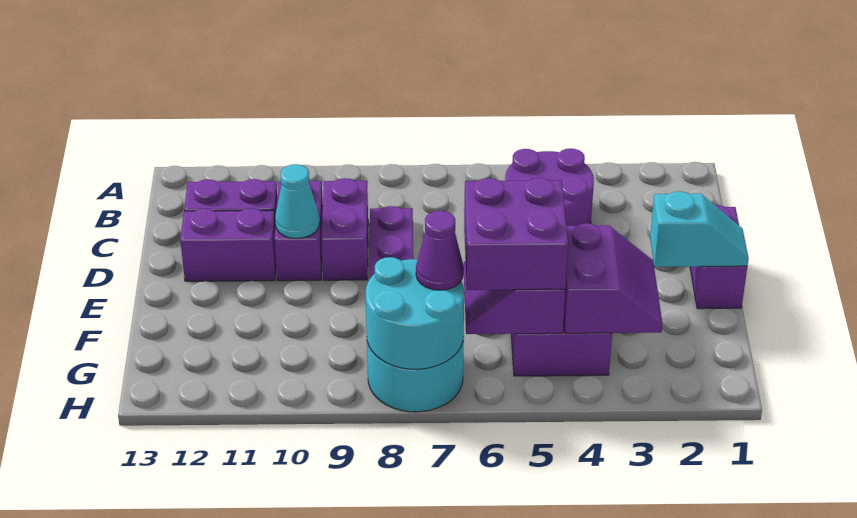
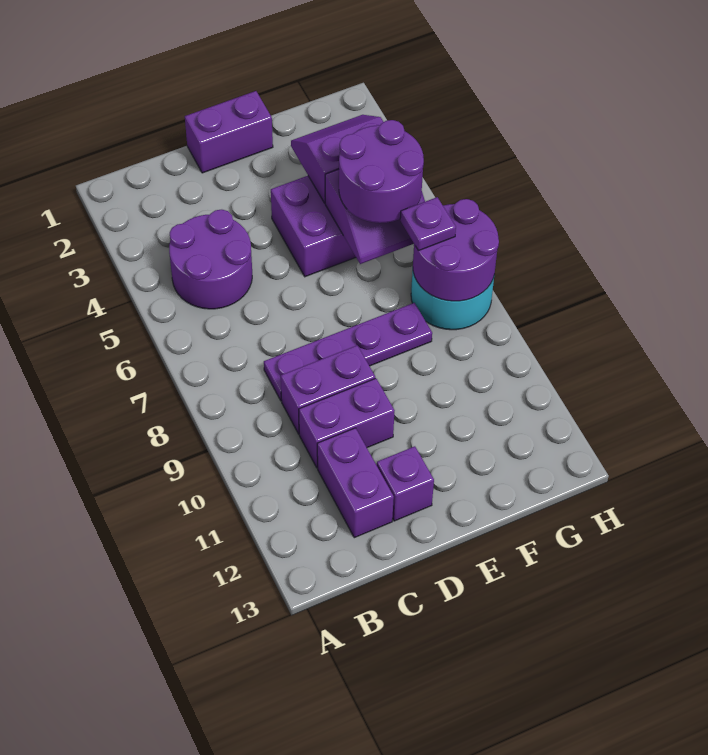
cyan cone D10 level 2 -> none
purple brick D11:D12 level 1 -> purple brick D12 level 1
cyan slope E1:E2 level 2 top 2 -> none
purple brick F5:G6 level 3 -> purple round brick F5:G6 level 3
cyan round brick G7:H8 level 2 -> purple round brick G7:H8 level 2
purple cone G7 level 3 -> purple plate G7 level 3

